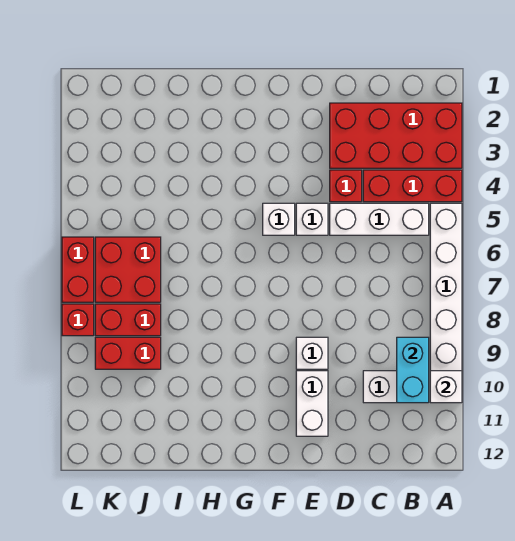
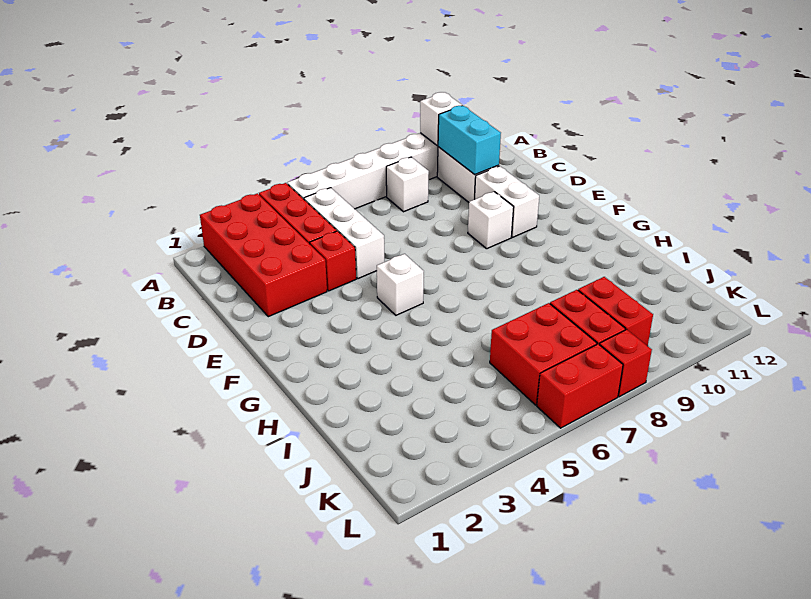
cyan brick B9:B10 level 2 -> cyan brick B10:C10 level 2
white brick E5 level 1 -> white brick B8 level 1
white brick E10:E11 level 1 -> white brick D10:E10 level 1

